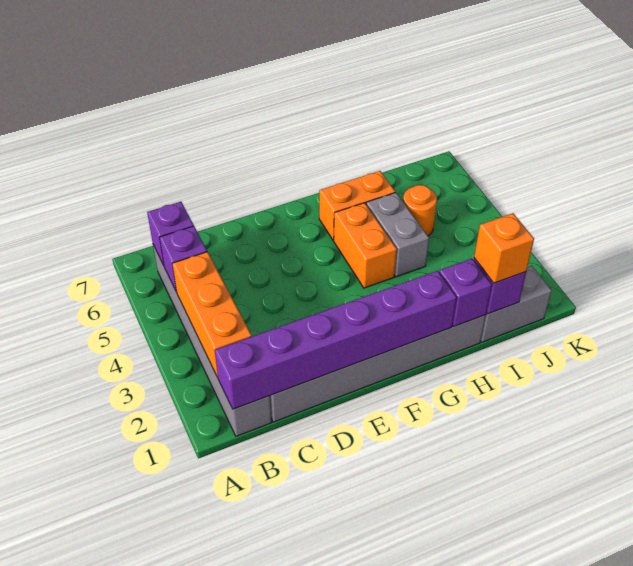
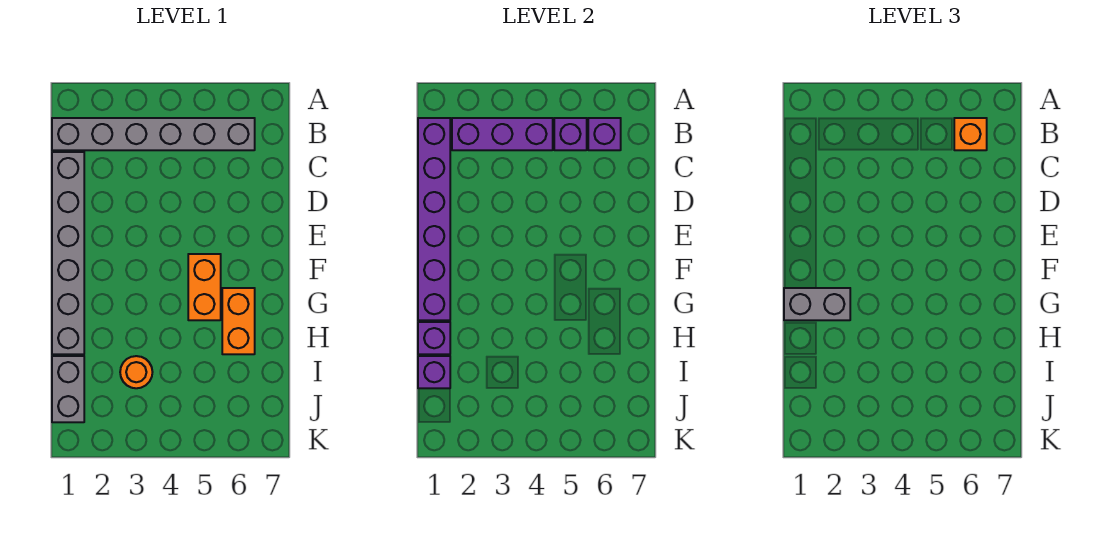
orange brick B2:B4 level 2 -> purple brick B2:B4 level 2
orange brick G4:G5 level 1 -> orange brick F5:G5 level 1
grey brick H4:H5 level 1 -> grey brick G1:G2 level 3
orange brick I1 level 3 -> orange brick B6 level 3
orange round brick I5 level 1 -> orange round brick I3 level 1

